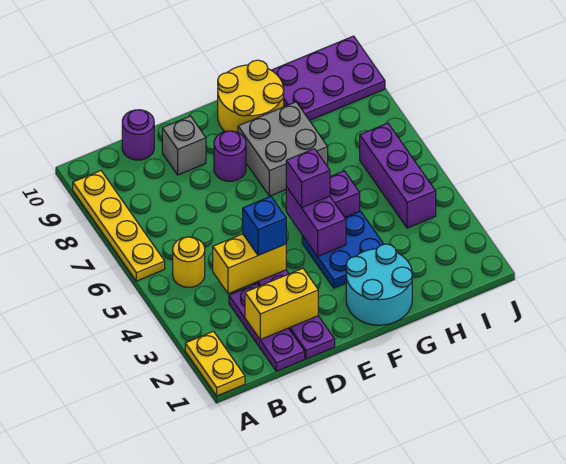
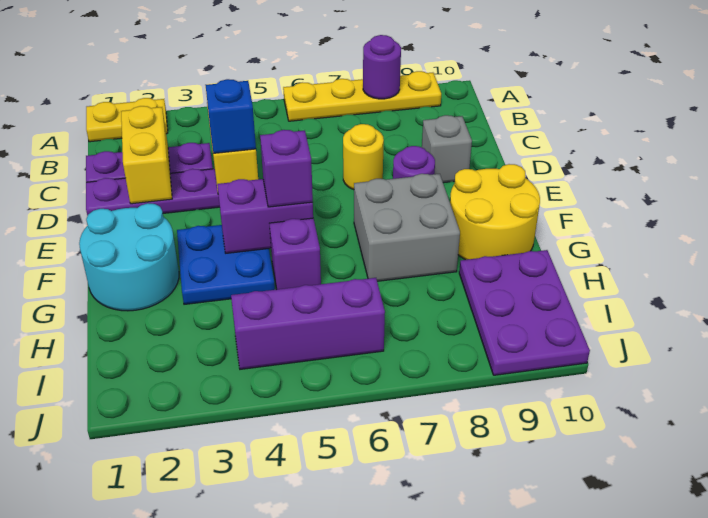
yellow round brick B5 level 1 -> yellow round brick D7 level 1
purple round brick C10 level 1 -> purple round brick A8 level 2

